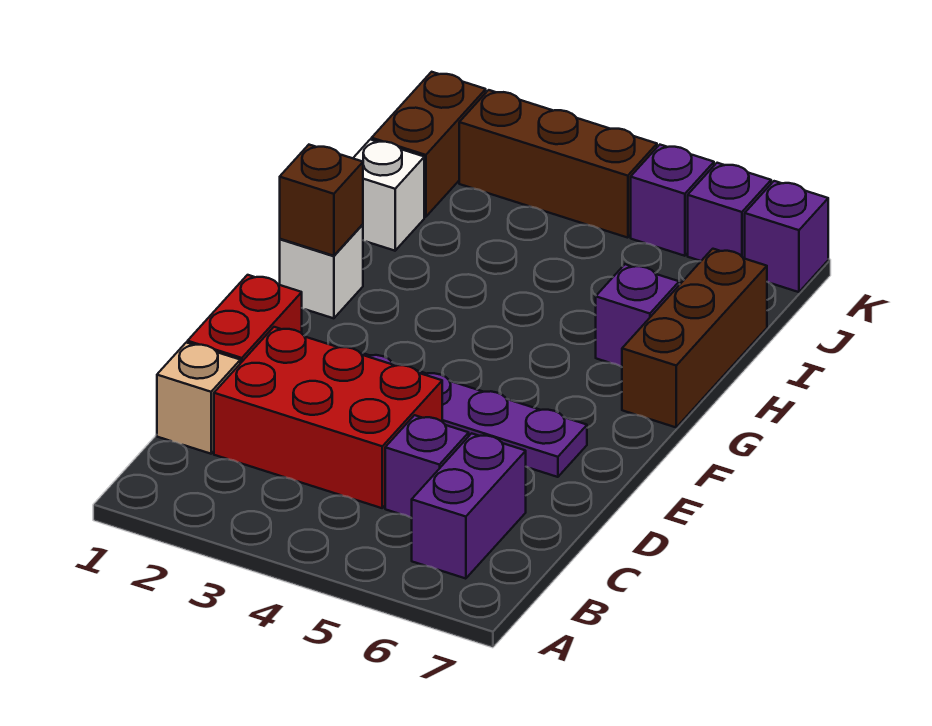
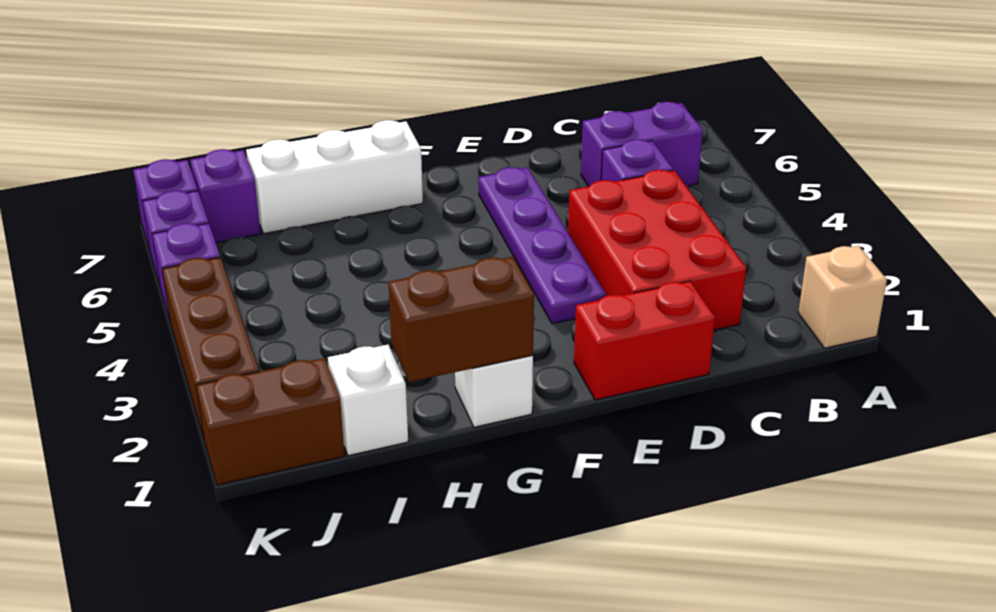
tan brick C1 level 1 -> tan brick A1 level 1
brown brick G1 level 2 -> brown brick G1:H1 level 2
brown brick G7:I7 level 1 -> white brick G7:I7 level 1
purple brick H6 level 1 -> purple brick J7 level 1

